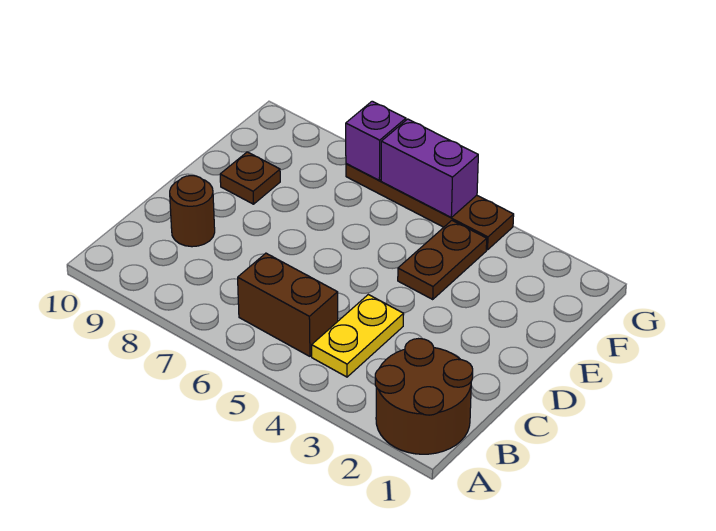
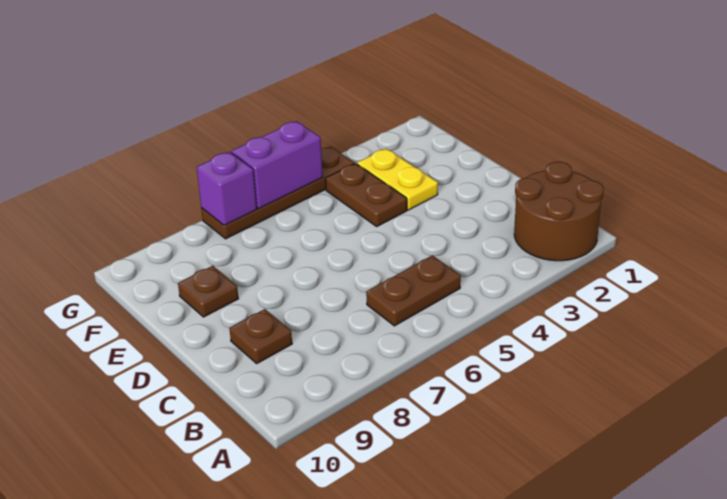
yellow plate B4:C4 level 1 -> yellow plate E3:F3 level 1
brown brick B5:B6 level 1 -> brown plate B5:B6 level 1
brown round brick C9 level 1 -> brown plate C9 level 1

